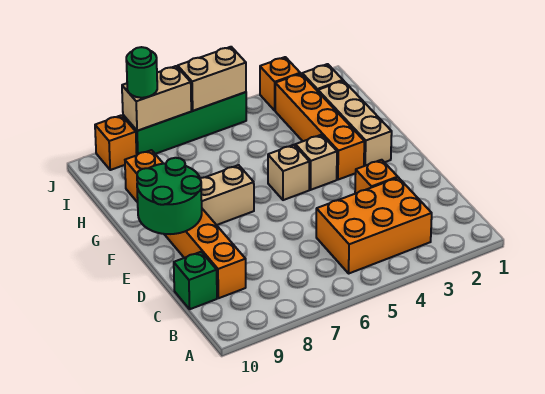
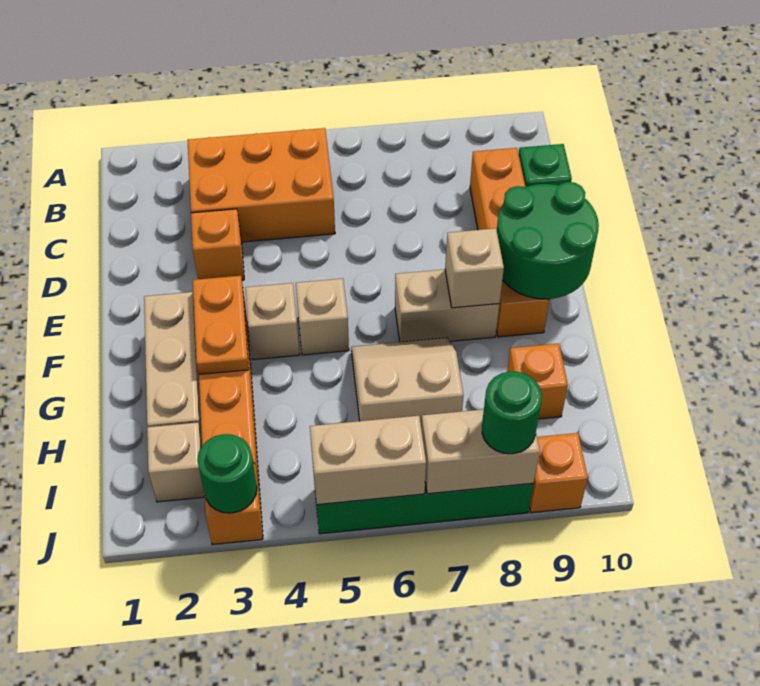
none -> orange plate F3:G3 level 2
none -> tan brick F8 level 2
none -> tan slope G6:H7 level 1 top H
none -> green round brick J3 level 2

